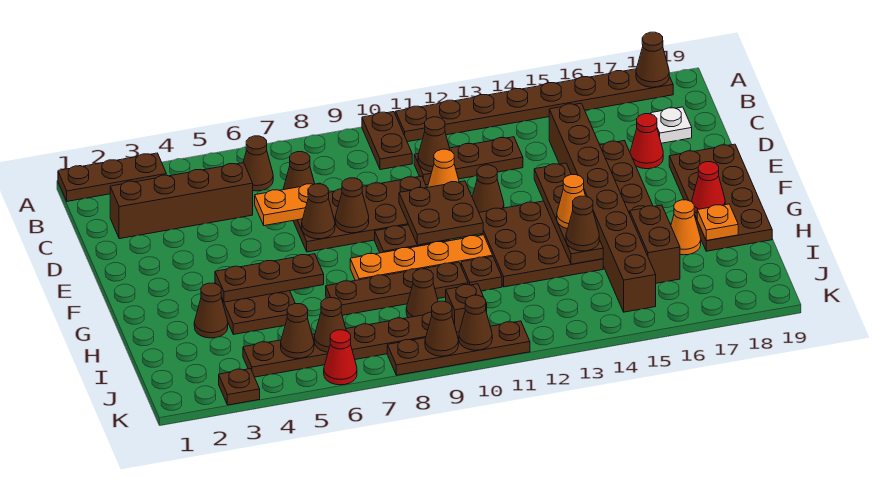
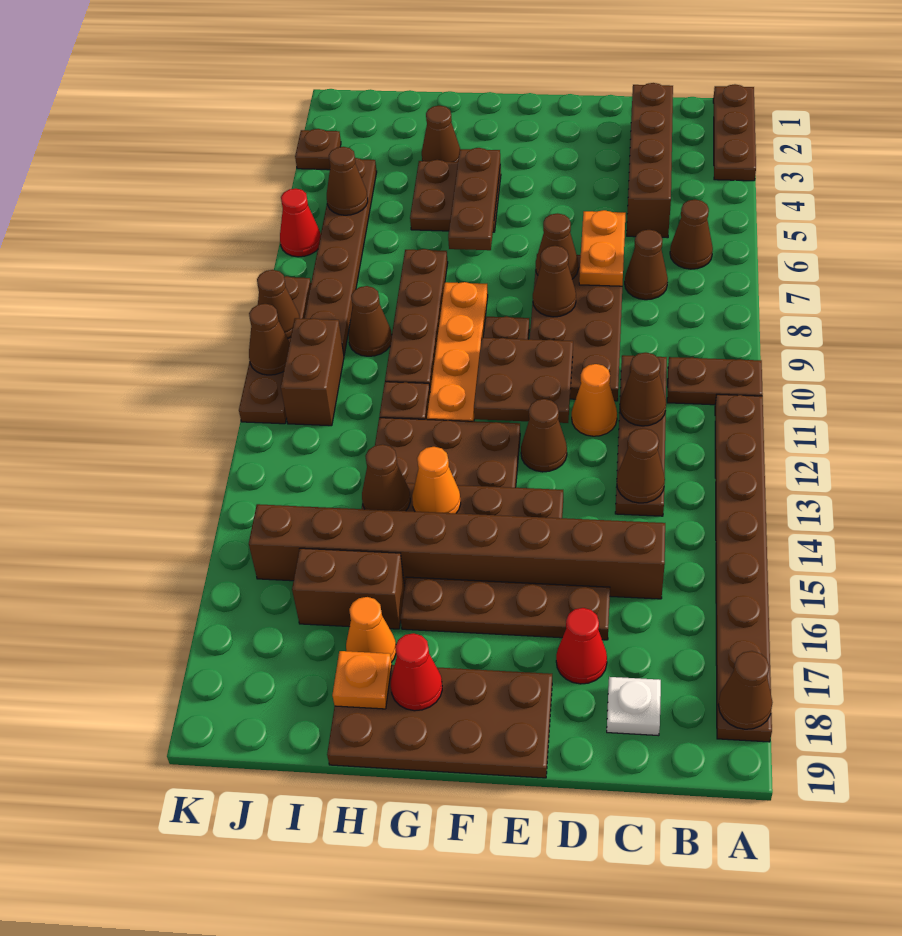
brown plate C11:C13 level 1 -> brown plate C10:C13 level 1
brown cone J6 level 2 -> brown cone C13 level 2
brown brick J10 level 1 -> brown brick J10:J11 level 1

